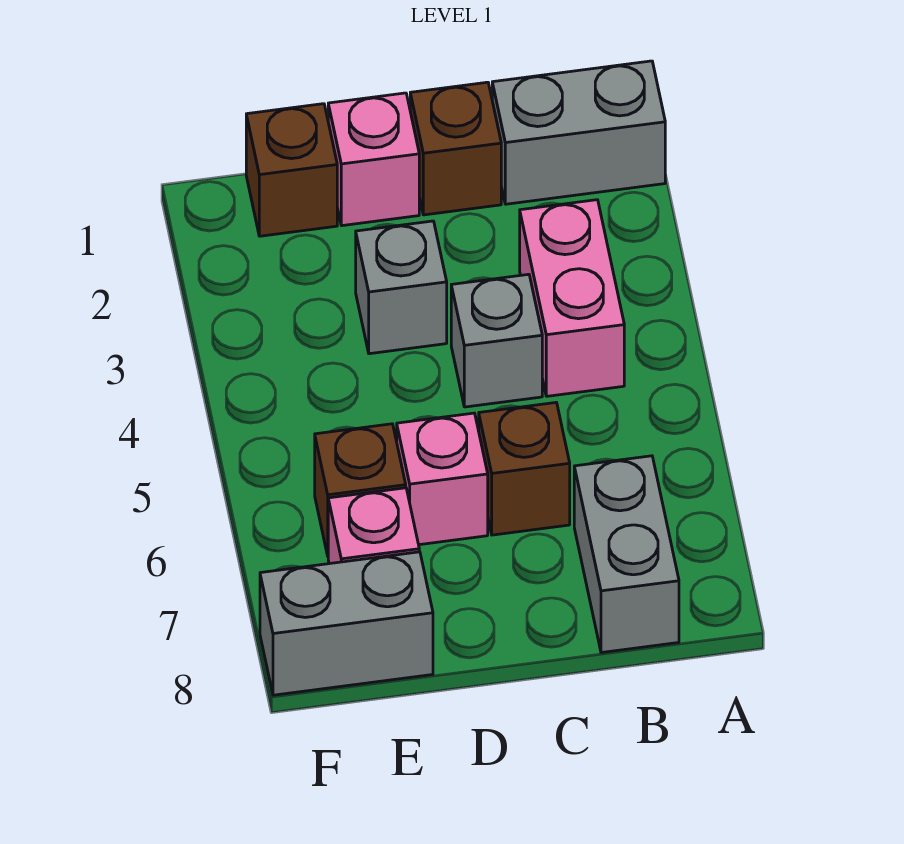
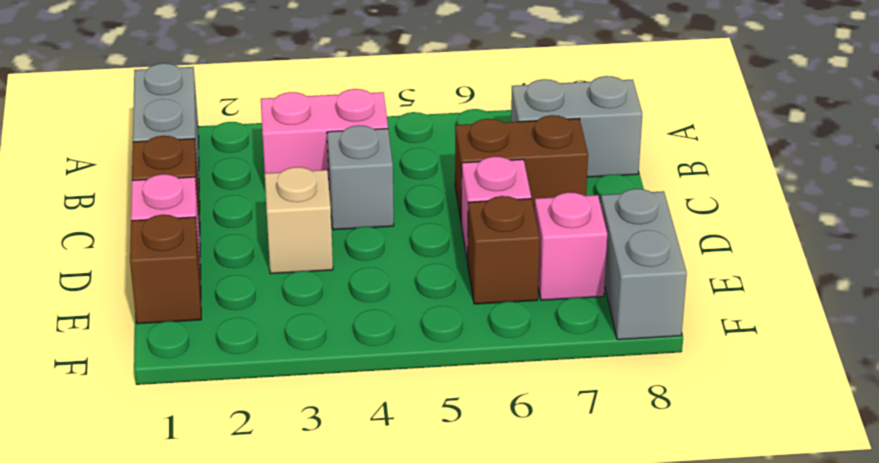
brown brick C6 level 1 -> brown brick C6:C7 level 1
grey brick D3 level 1 -> tan brick D3 level 1

